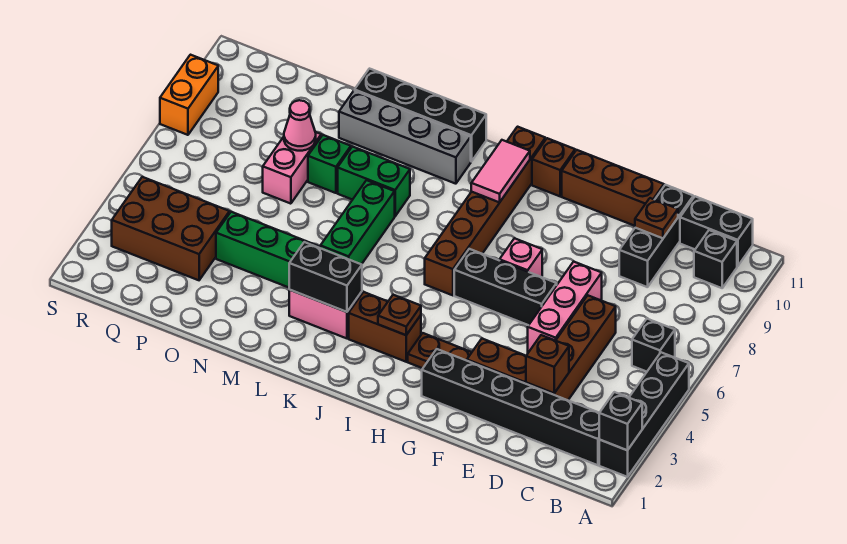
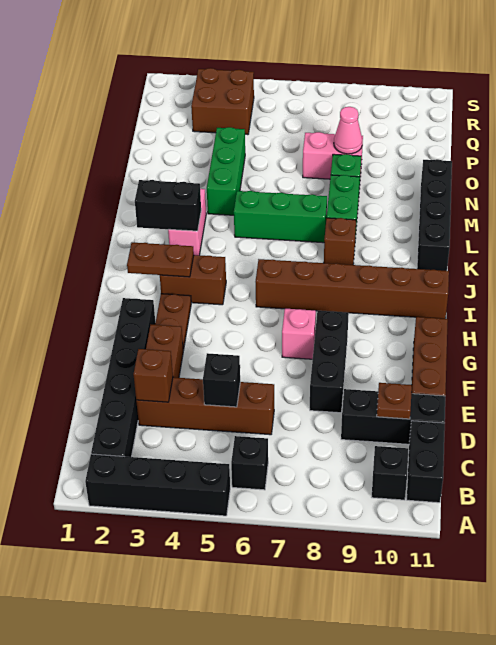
black brick A2 level 2 -> black brick D5 level 2
pink brick E5:E7 level 1 -> none
black brick F6:H6 level 1 -> black brick E8:G8 level 1
brown brick H11 level 1 -> brown brick K8 level 1
brown brick I3:J3 level 1 -> brown brick I3:I4 level 1
brown plate I3 level 2 -> brown plate I2:I3 level 2
pink tile I9:I10 level 2 -> none
black brick K3:L3 level 2 -> black brick K2:K3 level 2
grey brick K10:N10 level 1 -> none
brown brick P3:R4 level 1 -> brown brick Q3:R4 level 1
orange brick S8:S9 level 1 -> none

